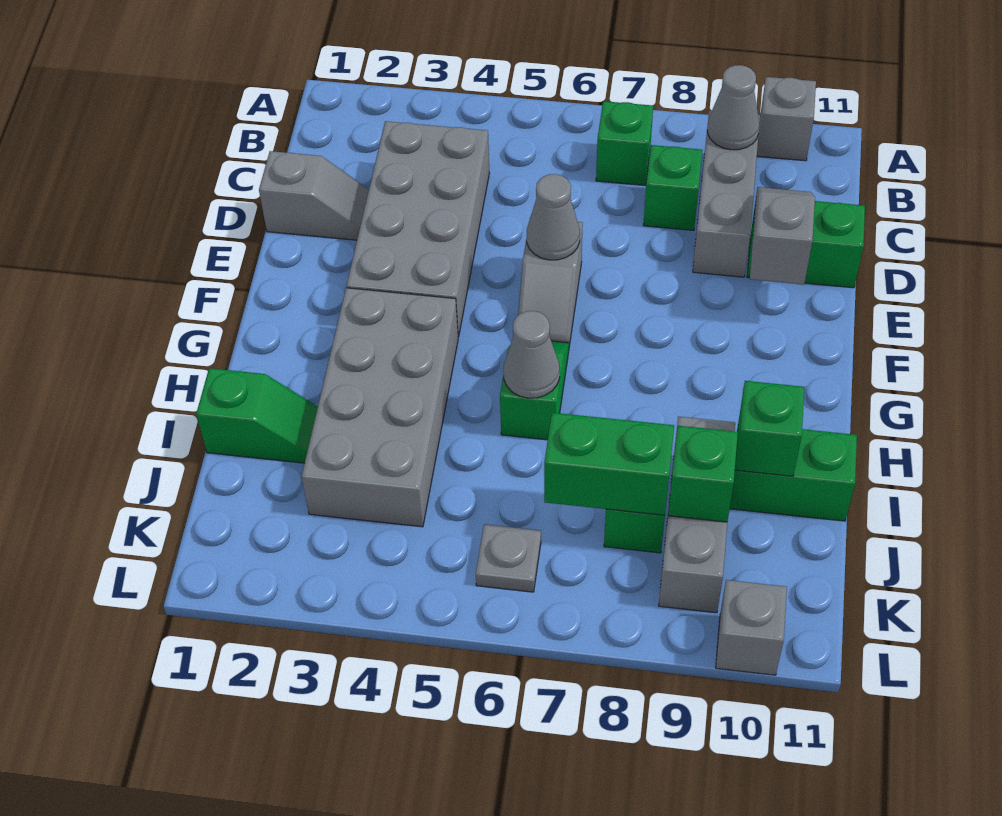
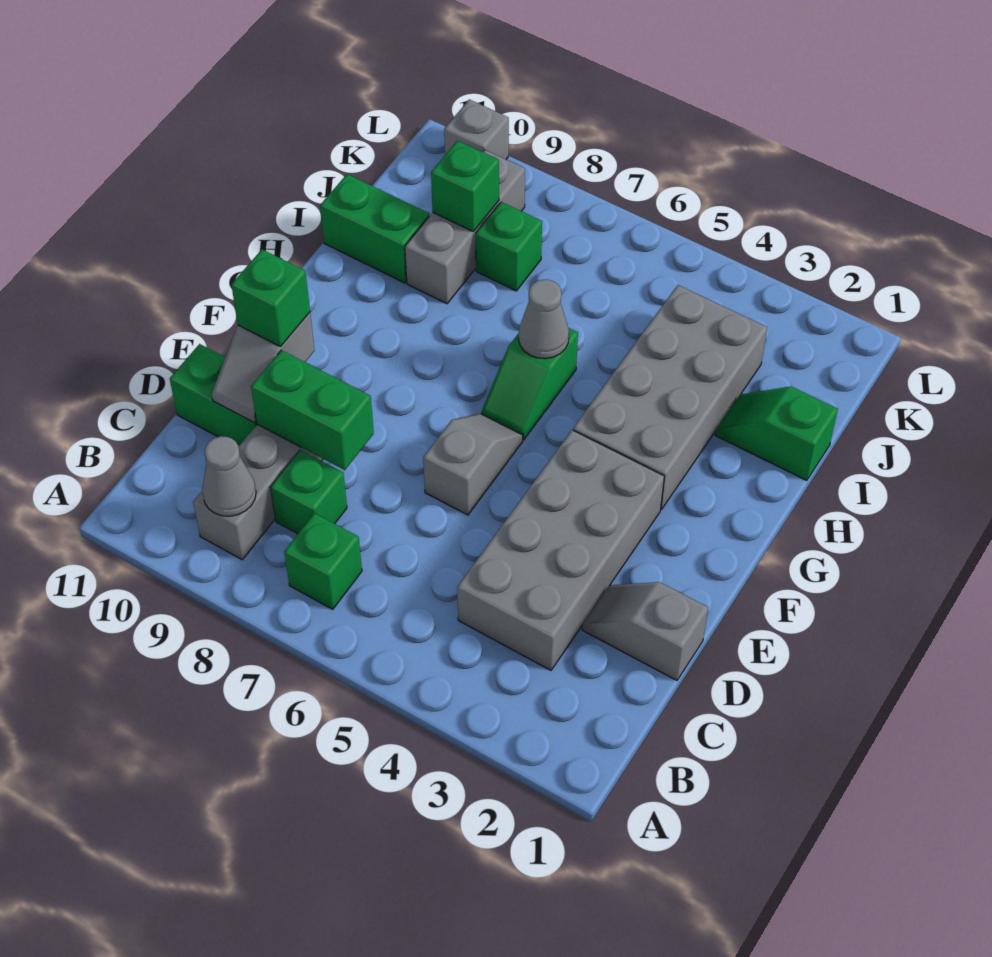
grey brick A10 level 1 -> none
grey cone E6 level 2 -> none
green brick I10 level 2 -> green brick E10 level 3
green brick J7:J8 level 2 -> green brick D8:D9 level 2
grey plate K6 level 1 -> none

